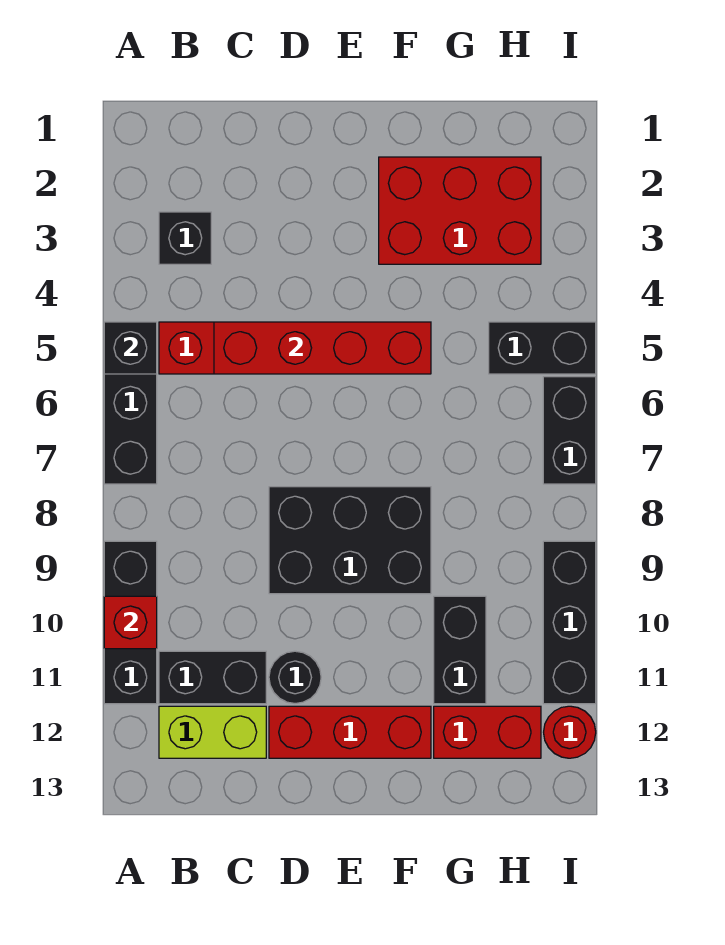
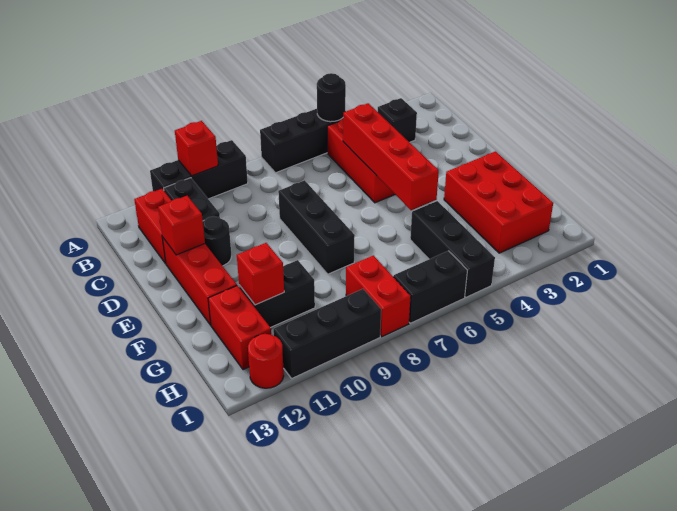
black brick A5 level 2 -> black round brick A5 level 2
lime brick B12:C12 level 1 -> red brick B12:C12 level 1
black brick D8:F9 level 1 -> black brick D8:F8 level 1
none -> red brick D12 level 2
none -> red brick G11 level 2
black brick H5:I5 level 1 -> black brick G5:I5 level 1
none -> red brick H8:I8 level 1

